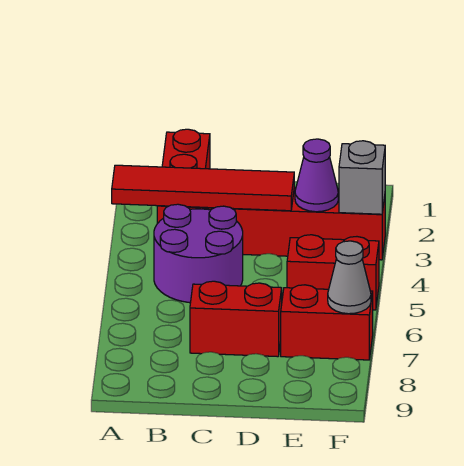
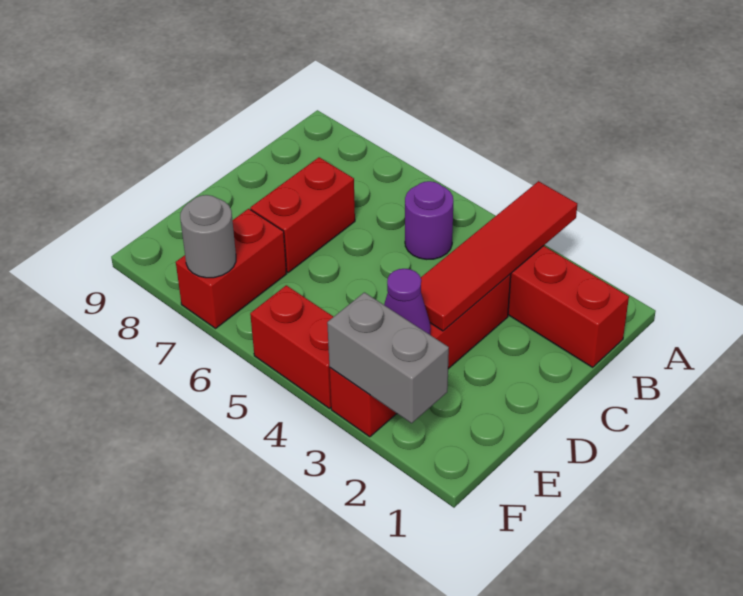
purple round brick B4:C5 level 1 -> purple round brick B5 level 1
red brick E5:F5 level 1 -> red brick F4:F5 level 1
grey brick F3 level 2 -> grey brick F2:F3 level 2
grey cone F7 level 2 -> grey round brick F7 level 2

